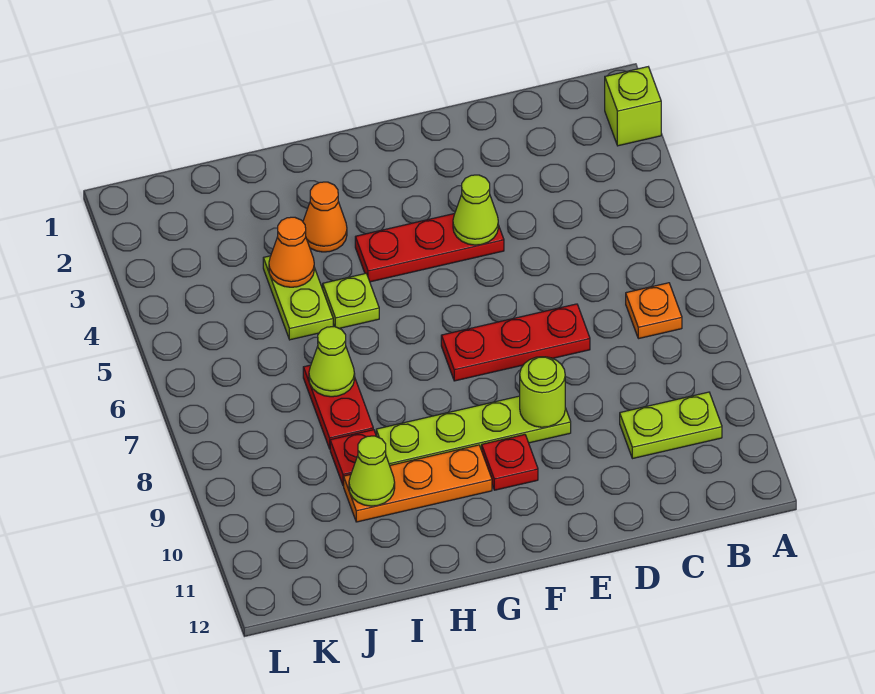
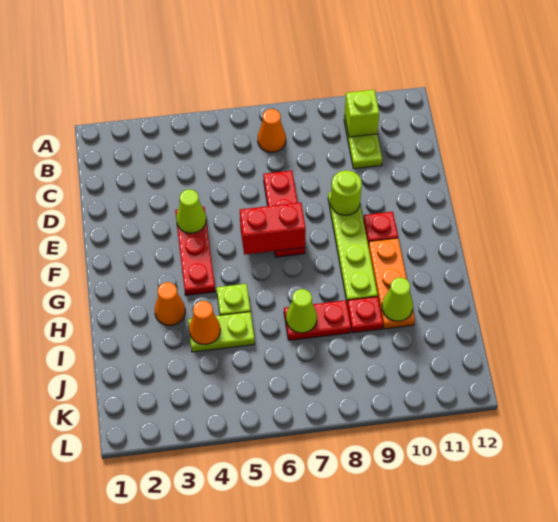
lime brick A2 level 1 -> lime brick B10 level 2
orange plate B7 level 1 -> orange cone B7 level 1
none -> red brick F6:F7 level 2

